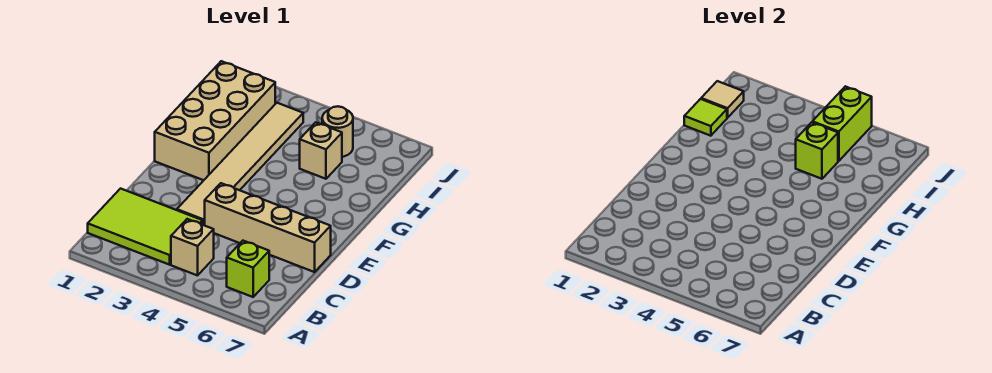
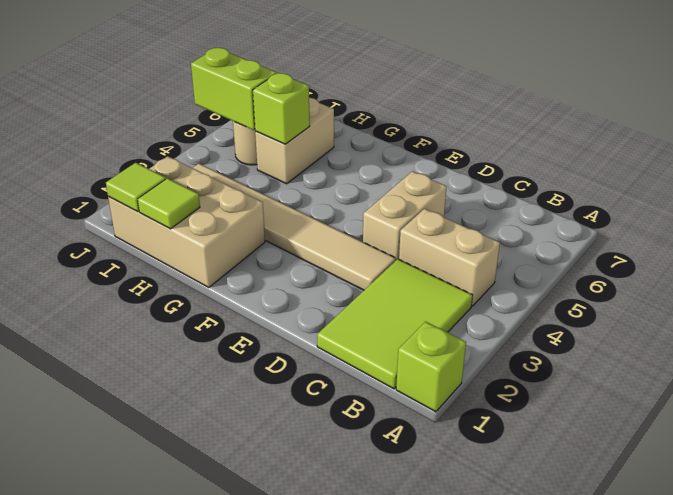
tan brick B4 level 1 -> tan brick B4:C4 level 1
lime brick B6 level 1 -> lime brick A1 level 1
tan brick D4:D7 level 1 -> tan brick D4:D5 level 1
tan brick F1:I2 level 1 -> tan brick G1:I2 level 1
tan brick H5 level 1 -> tan brick H5:H6 level 1
tan tile I1 level 2 -> lime tile I1 level 2

